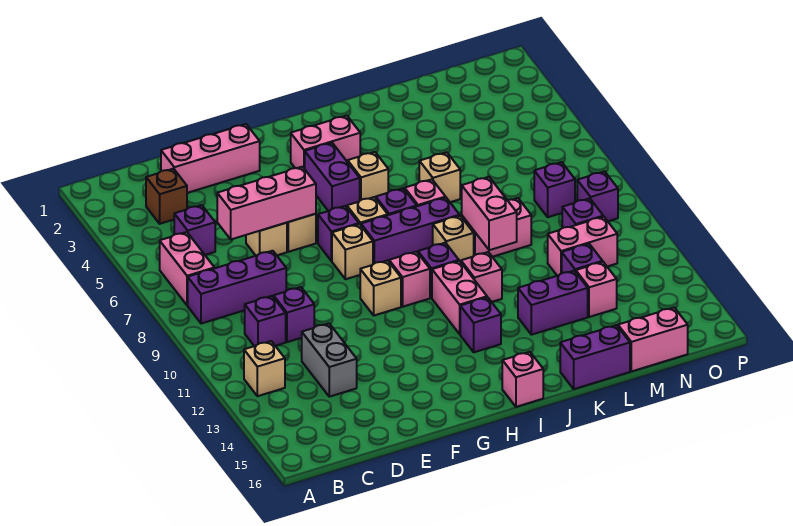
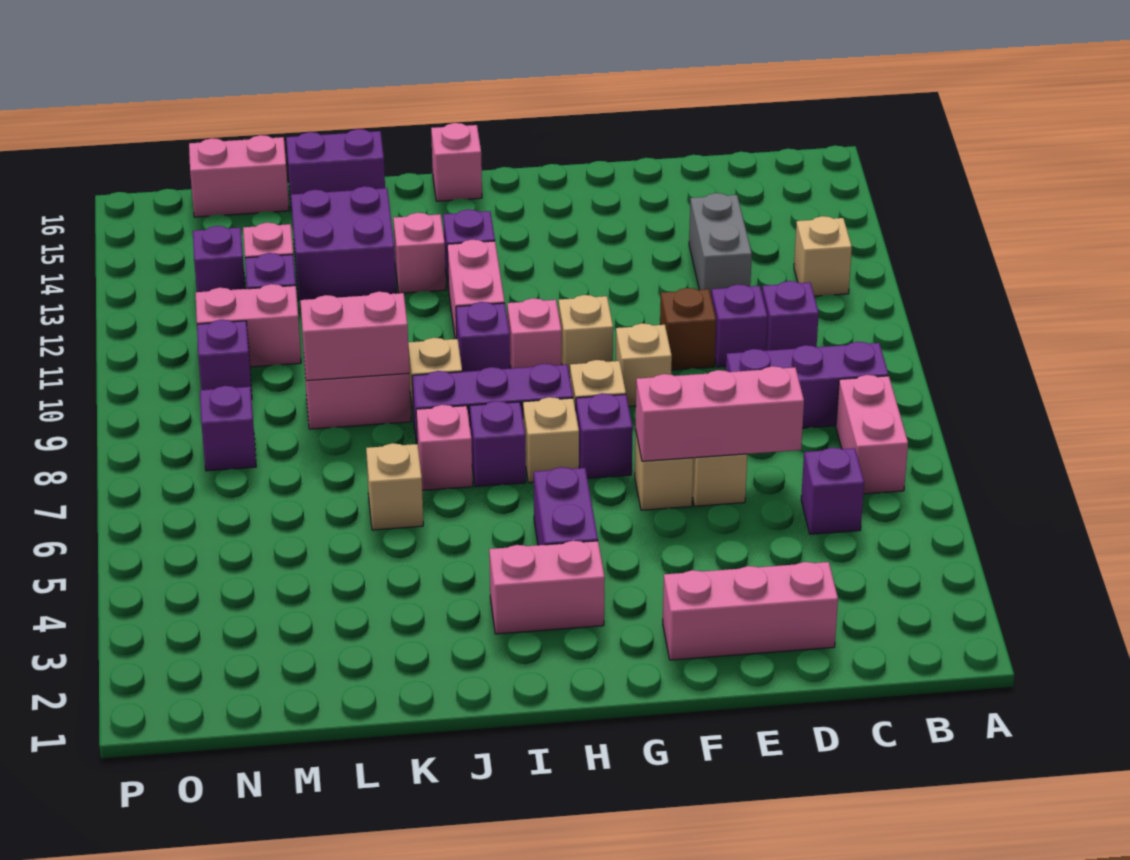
brown brick C3 level 1 -> brown brick E10 level 1
tan brick I5 level 1 -> tan brick F9 level 1
pink brick J11 level 1 -> pink brick J13 level 1
pink brick K9:K10 level 2 -> pink brick K9:L9 level 2
purple brick K13:L13 level 1 -> purple brick K13:L14 level 1
purple brick O9 level 1 -> purple brick N13 level 1

